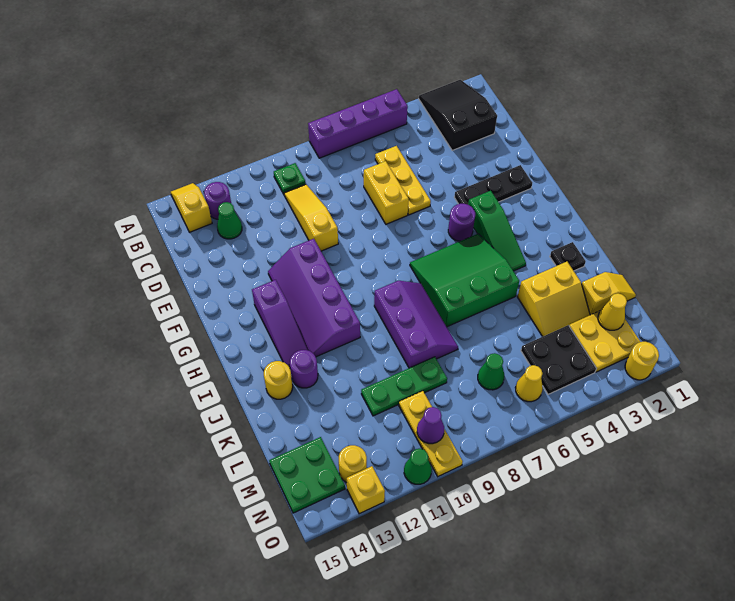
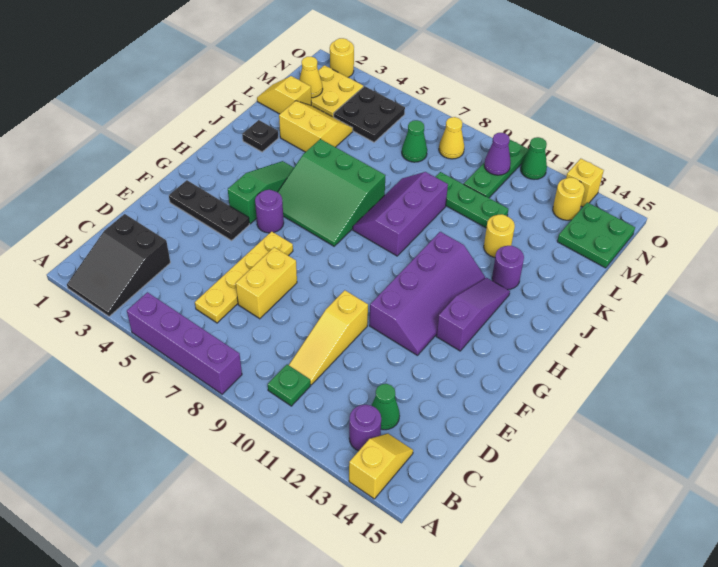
yellow slope A14:B14 level 1 top B -> yellow slope A14:B14 level 1 top A
yellow plate C6:E6 level 1 -> yellow plate C6:F6 level 1
yellow round brick J14 level 1 -> yellow round brick K12 level 1
yellow plate M10:O10 level 1 -> green plate M10:O10 level 1
yellow cone N6 level 1 -> yellow cone N8 level 1

